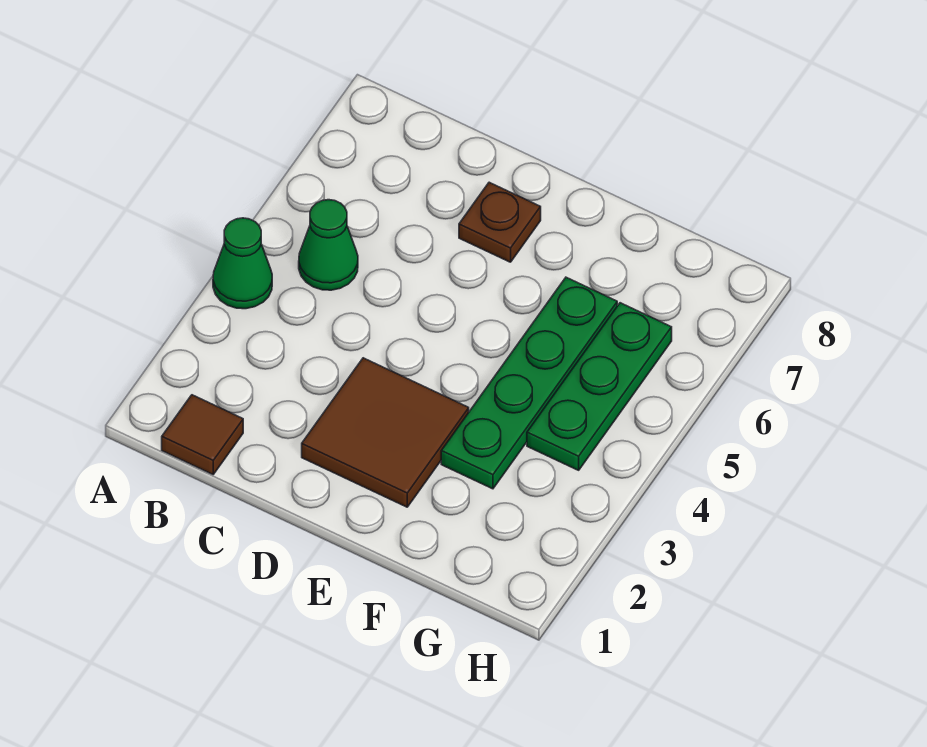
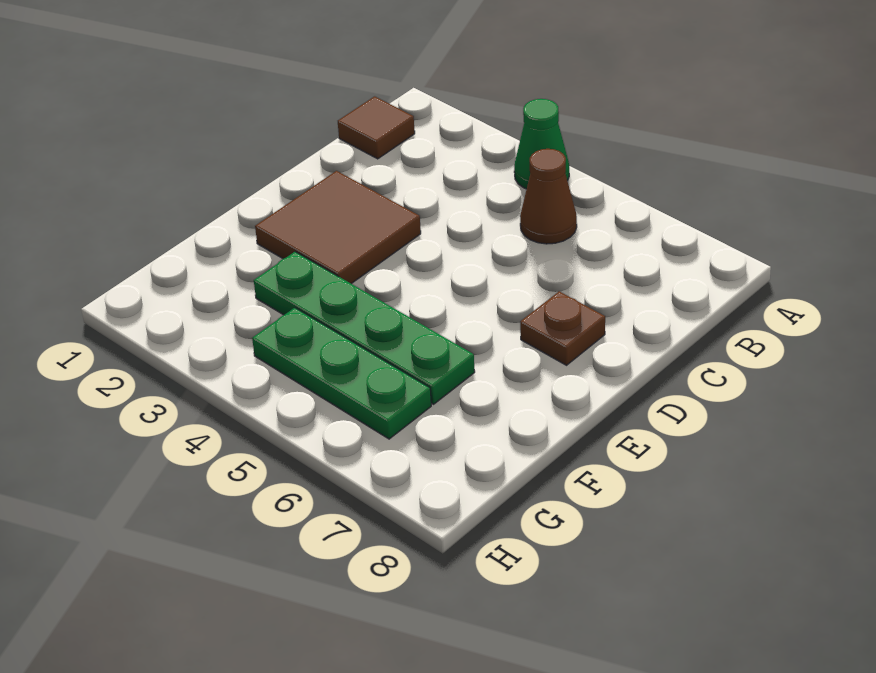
green cone B5 level 1 -> brown cone B5 level 1

